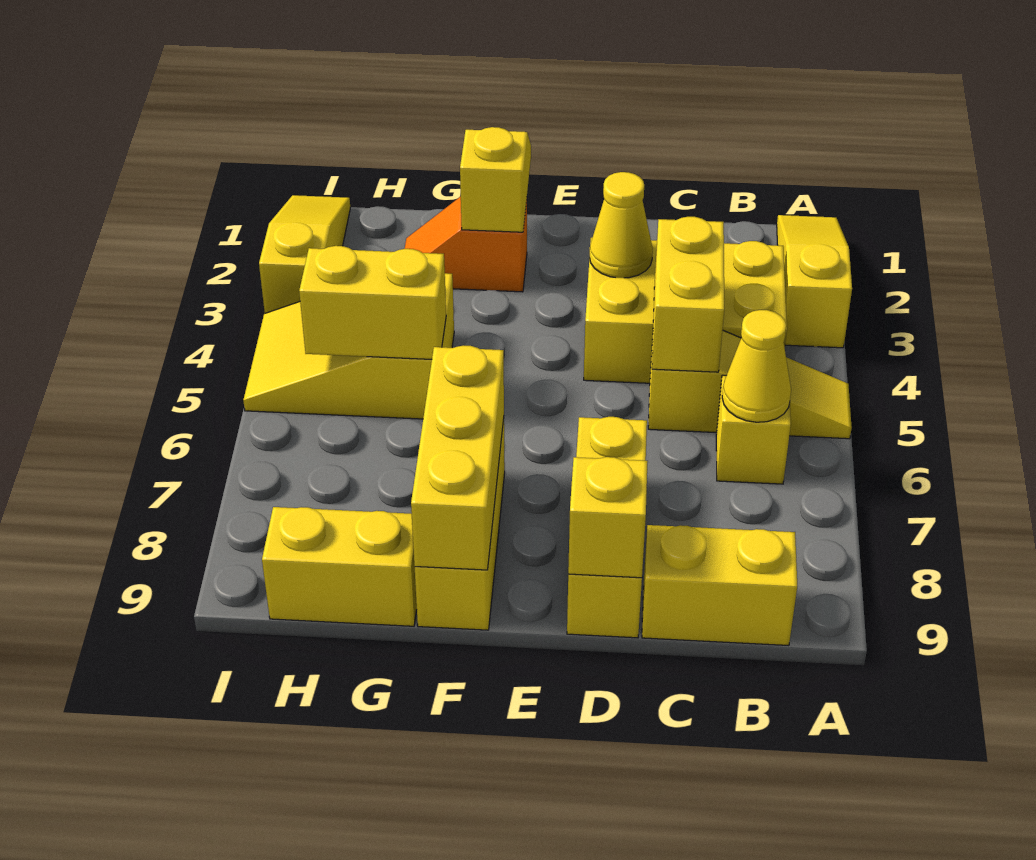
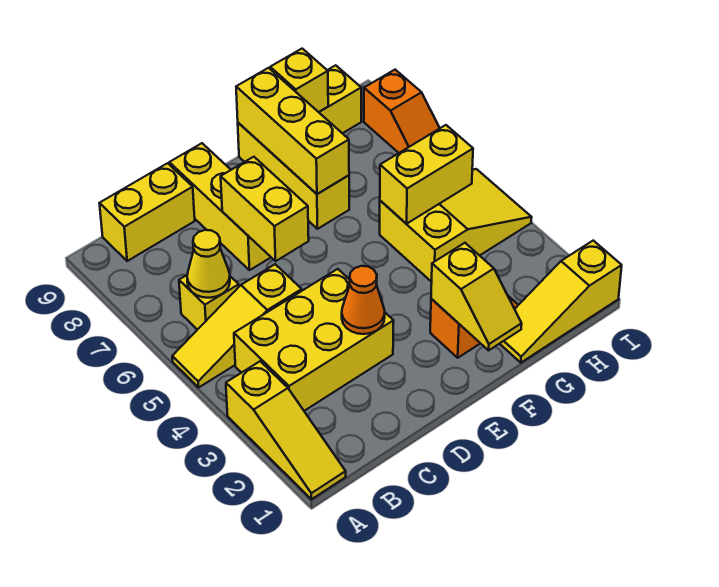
yellow brick C4:C5 level 2 -> yellow brick D6:D7 level 2
yellow cone D3 level 2 -> orange cone D3 level 2
yellow brick D9 level 2 -> yellow brick G9 level 2
yellow slope I1:I3 level 1 top 3 -> yellow slope G1:I1 level 1 top I
none -> orange slope I7:I8 level 1 top 8

